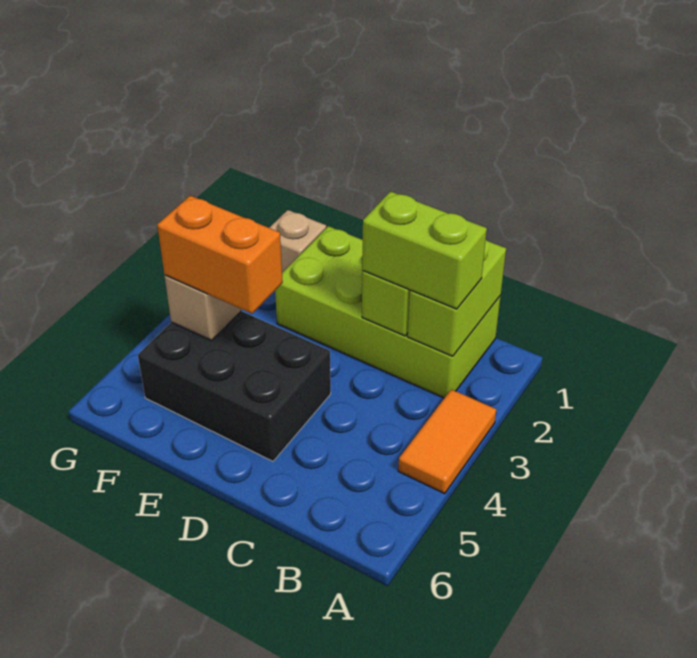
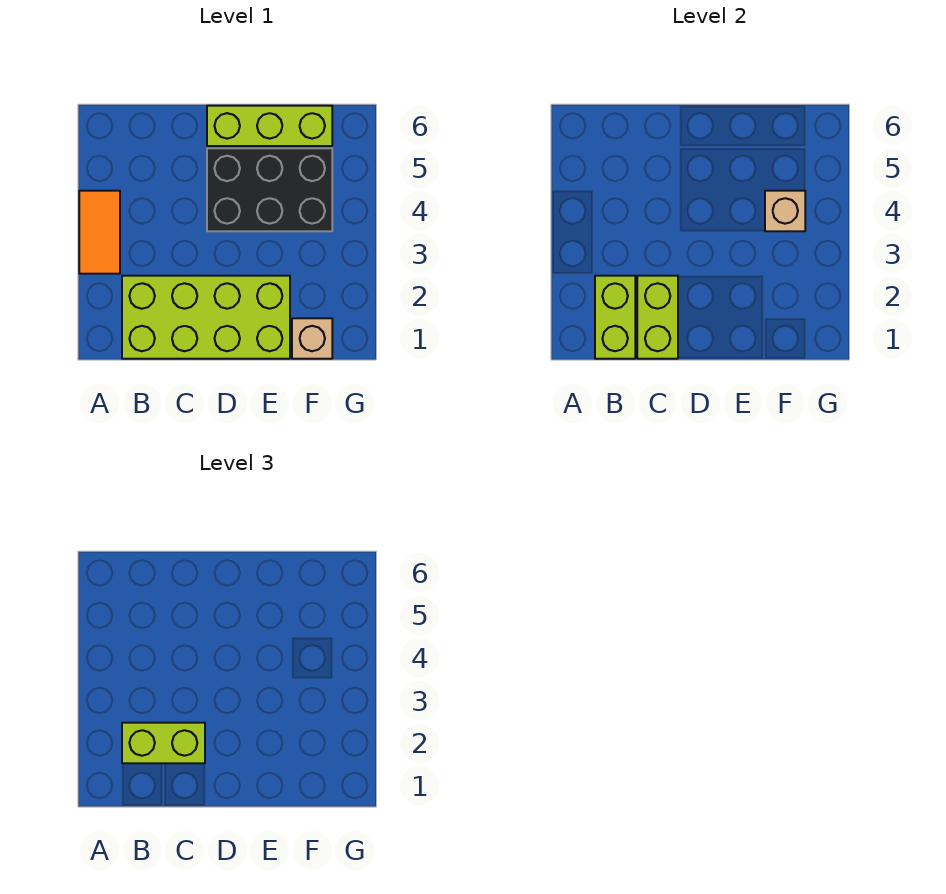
none -> lime brick D6:F6 level 1
orange brick E4:F4 level 3 -> none

